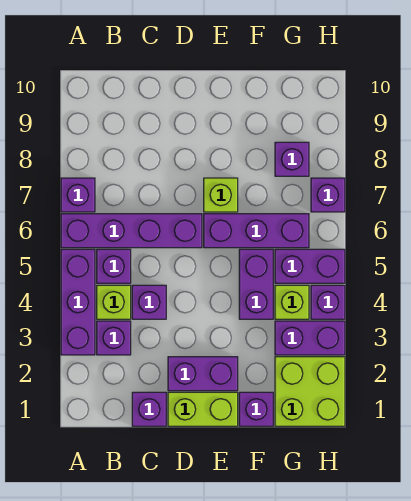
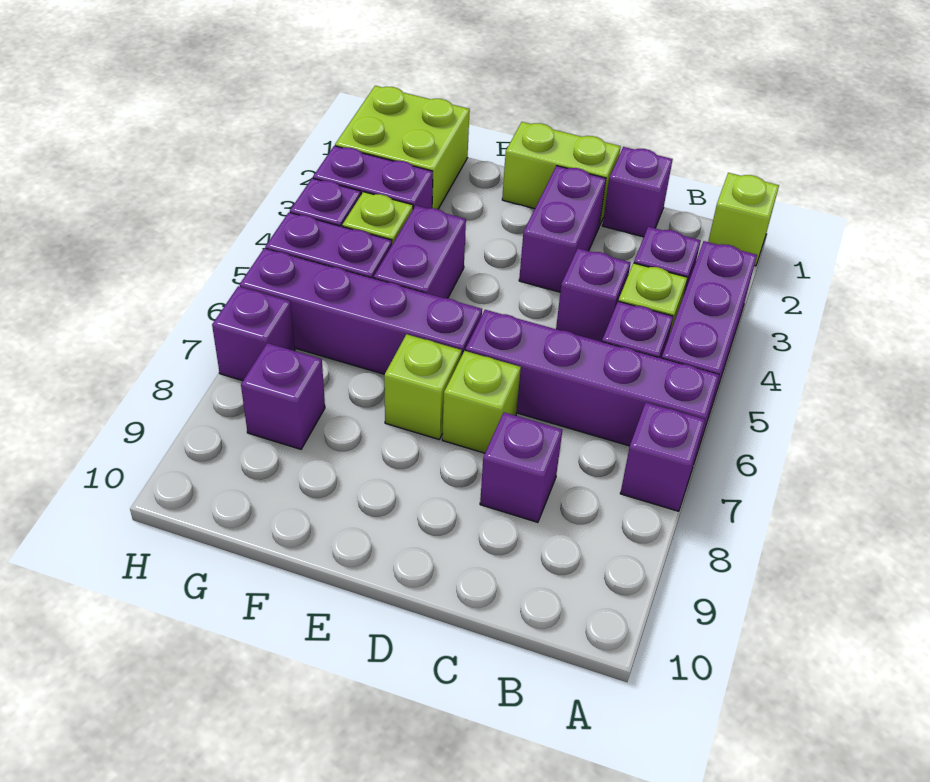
none -> lime brick A1 level 1
purple brick D2:E2 level 1 -> purple brick D2:D3 level 1
none -> lime brick D7 level 1
purple brick E6:G6 level 1 -> purple brick E6:H6 level 1
purple brick F1 level 1 -> purple brick C8 level 1

